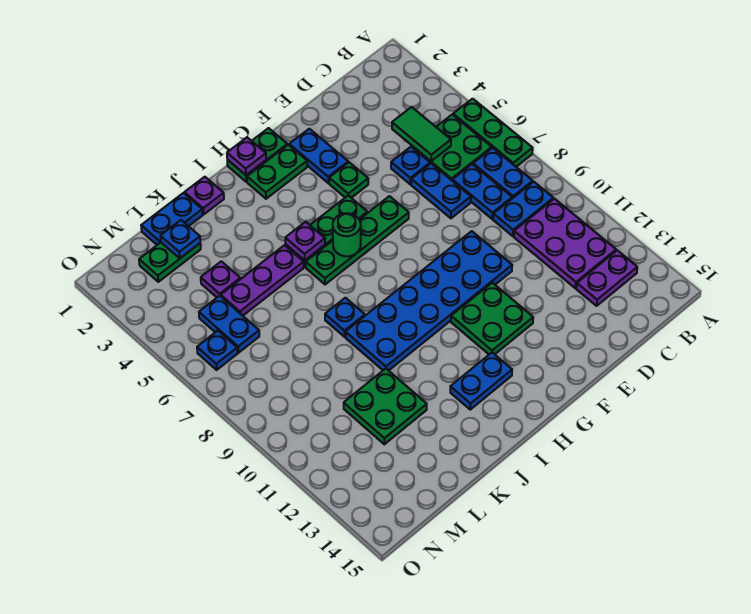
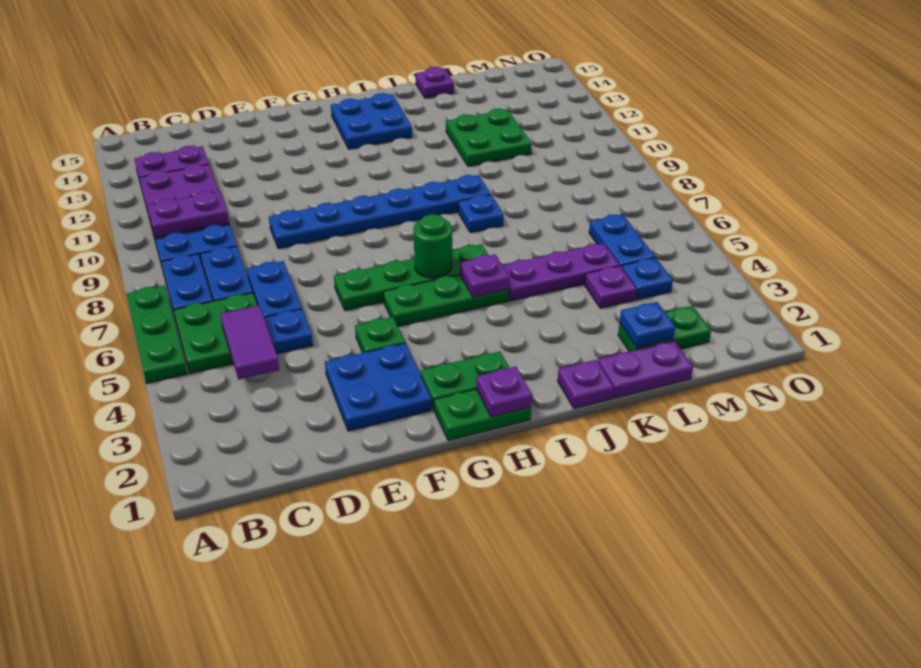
none -> purple plate B10:C10 level 2
green tile C4:C5 level 2 -> purple tile C4:C5 level 2
blue plate E9:J10 level 1 -> blue plate E9:J9 level 1
blue plate F2:F3 level 1 -> blue plate E2:F3 level 1
green plate F11:G12 level 1 -> none
blue plate H13:I13 level 1 -> blue plate H13:I14 level 1
blue plate K1:L1 level 1 -> purple plate K1:L1 level 1
none -> purple plate K15 level 1
blue plate N6 level 1 -> blue plate M4 level 1

